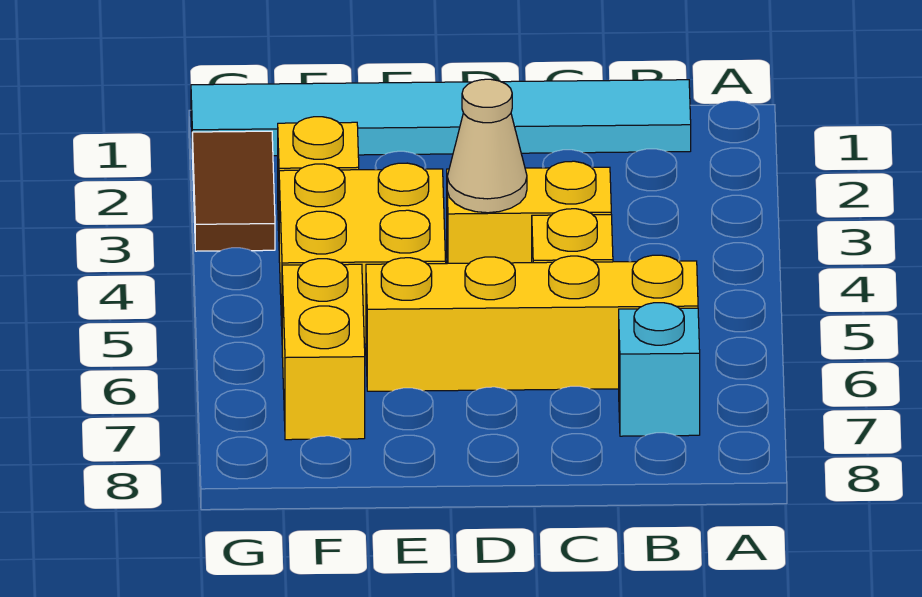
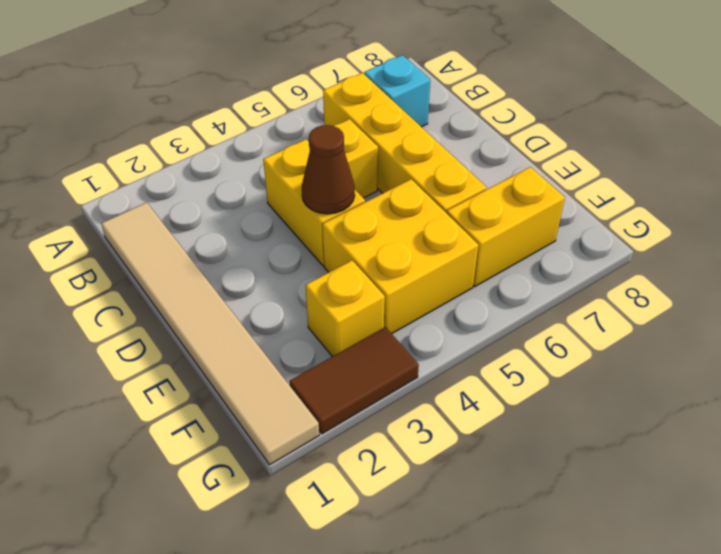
cyan tile B1:G1 level 1 -> tan tile B1:G1 level 1
tan cone D4 level 2 -> brown cone D4 level 2

